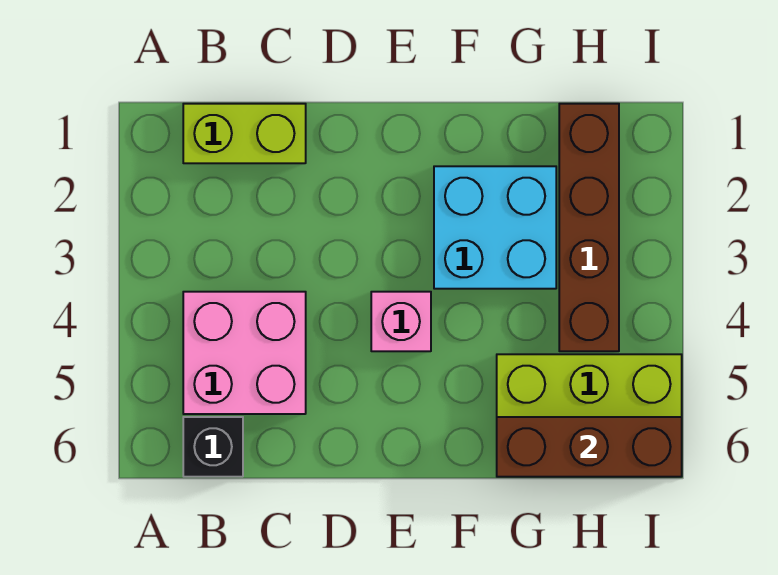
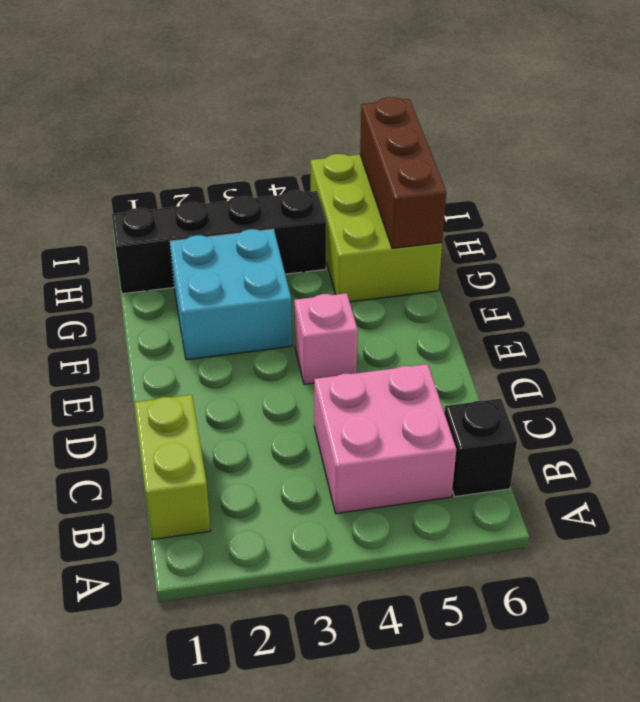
brown brick H1:H4 level 1 -> black brick H1:H4 level 1

